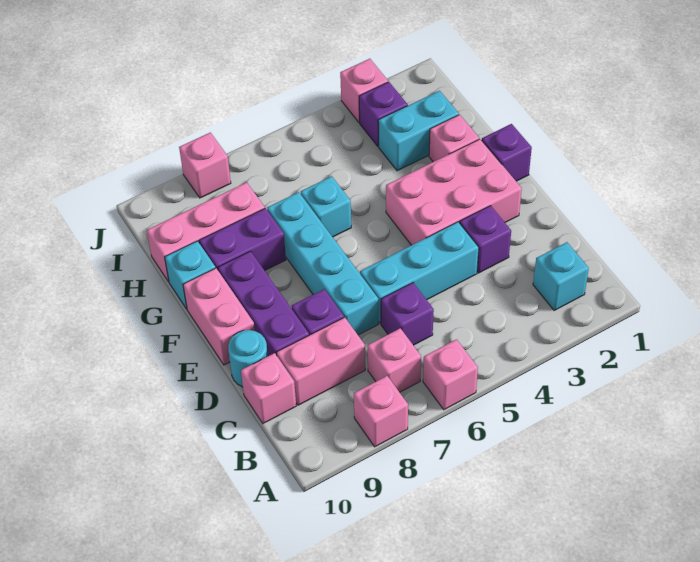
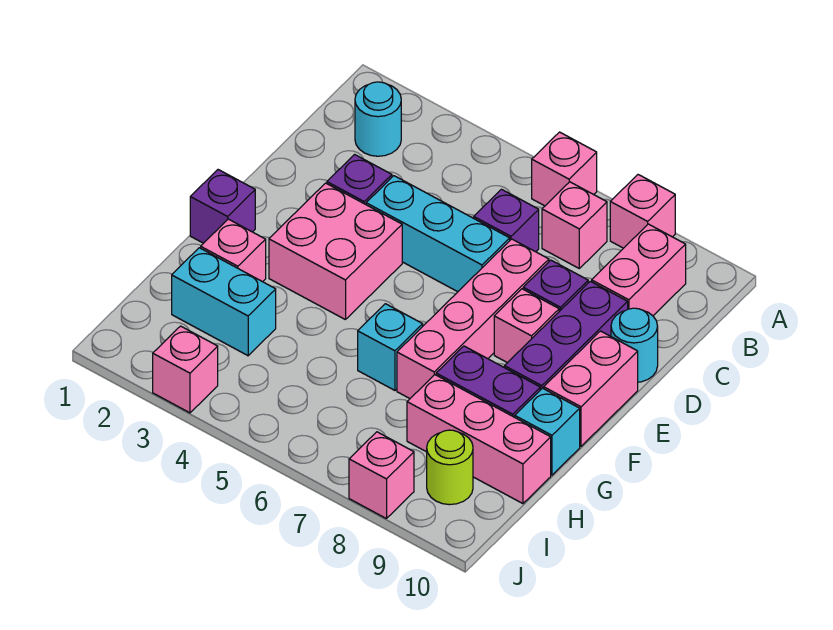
cyan brick B2 level 1 -> cyan round brick B2 level 1
pink brick C8:C9 level 1 -> pink brick B9:C9 level 1
pink brick C10 level 1 -> pink brick E8 level 1
cyan brick D7:G7 level 1 -> pink brick D7:G7 level 1
pink brick E2:F4 level 1 -> pink brick E3:F4 level 1
purple brick I3 level 1 -> none
none -> lime round brick I9 level 1

